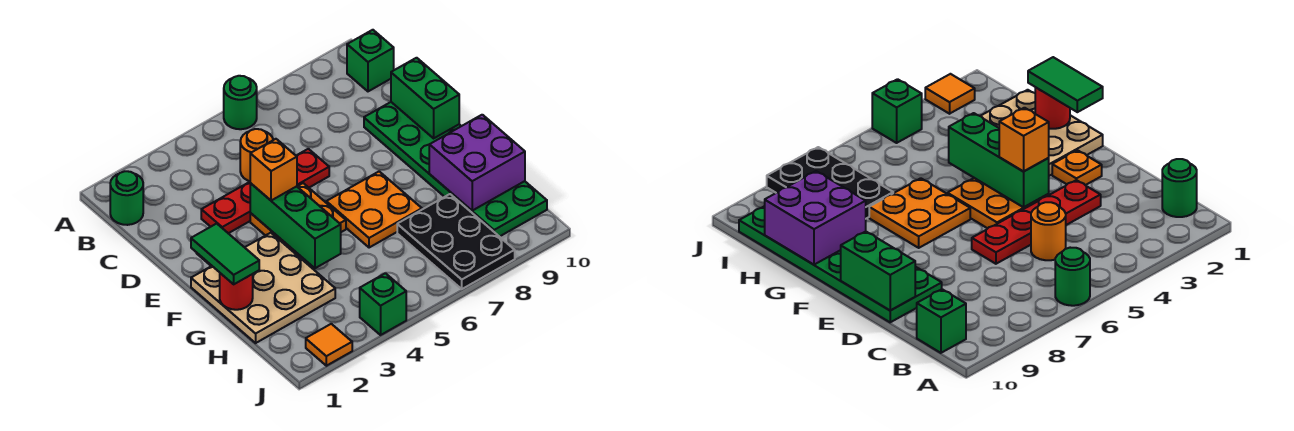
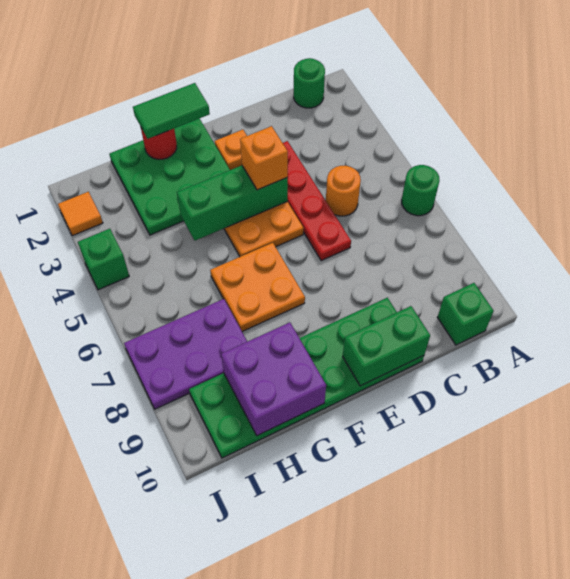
tan plate F1:H3 level 1 -> green plate F1:H3 level 1
black plate H7:J8 level 1 -> purple plate H7:J8 level 1

